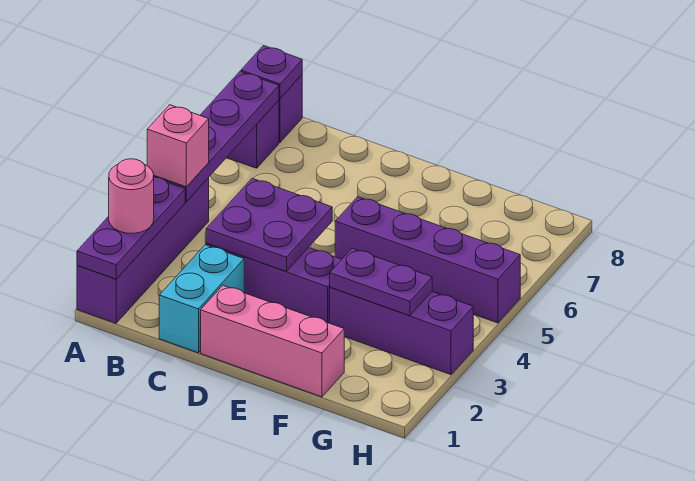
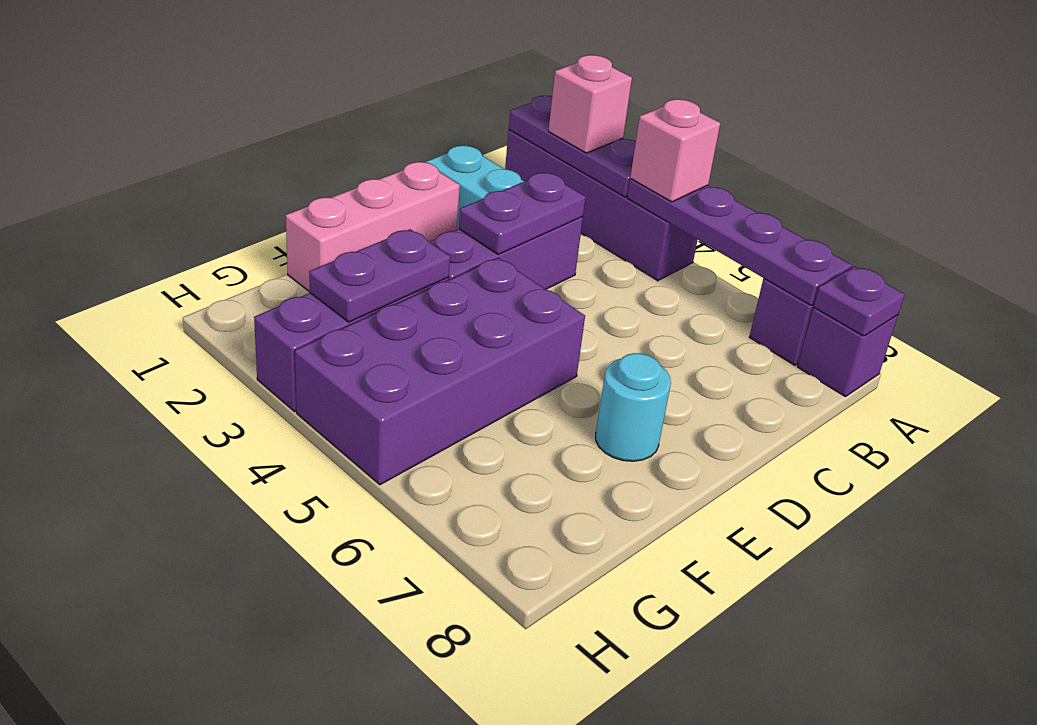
pink round brick A2 level 3 -> pink brick A2 level 3
purple plate C3:D4 level 2 -> purple plate C3:D3 level 2
purple brick E5:H5 level 1 -> purple brick E4:H5 level 1
none -> cyan round brick E7 level 1

